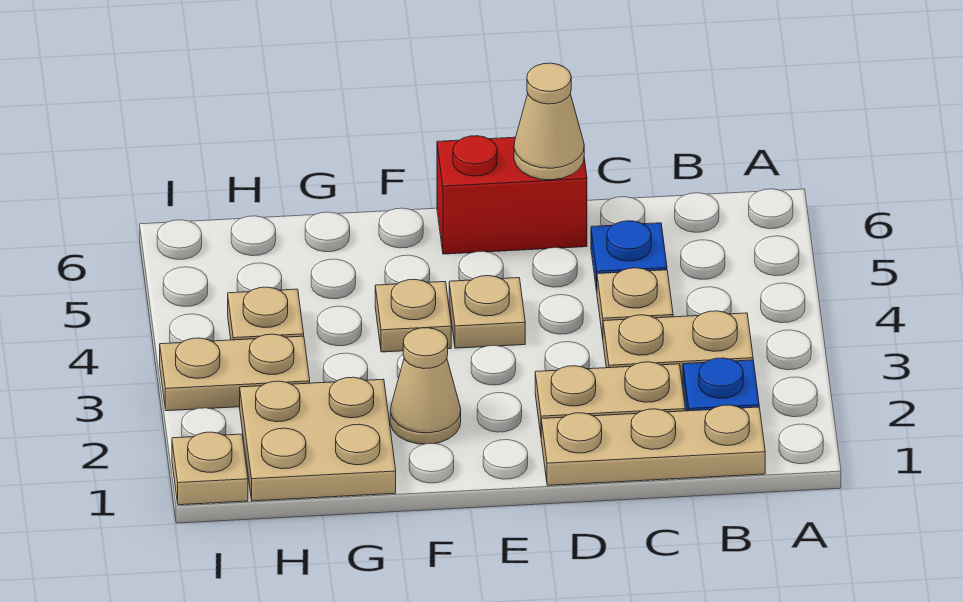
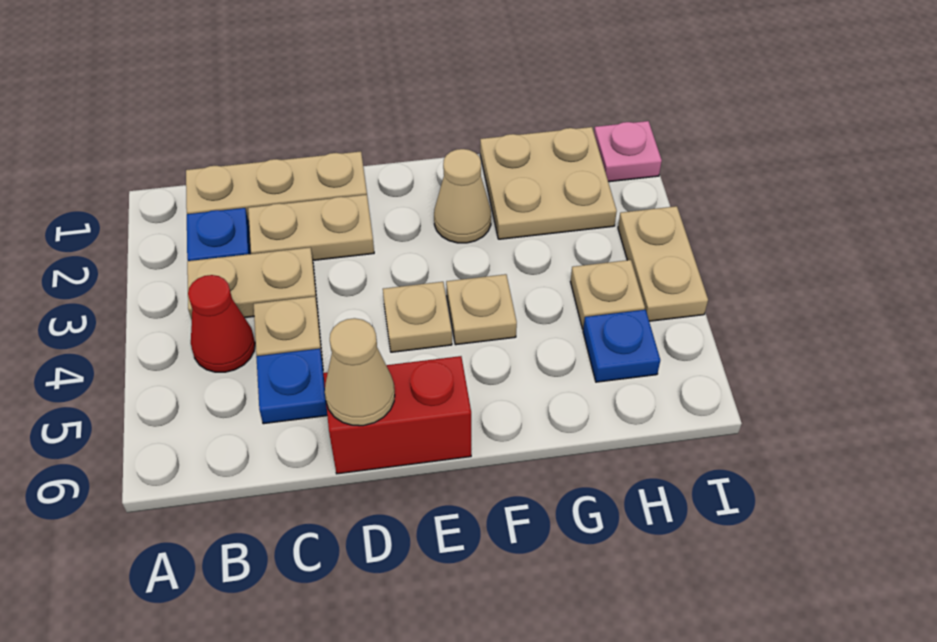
none -> red cone B4 level 1
tan plate H3:I3 level 1 -> tan plate I3:I4 level 1
none -> blue plate H5 level 1
tan plate I1 level 1 -> pink plate I1 level 1

